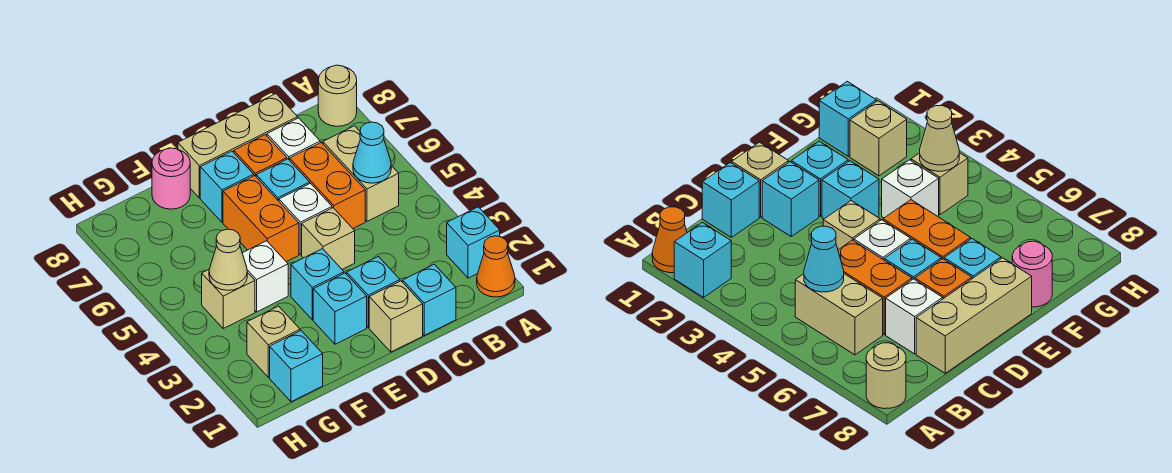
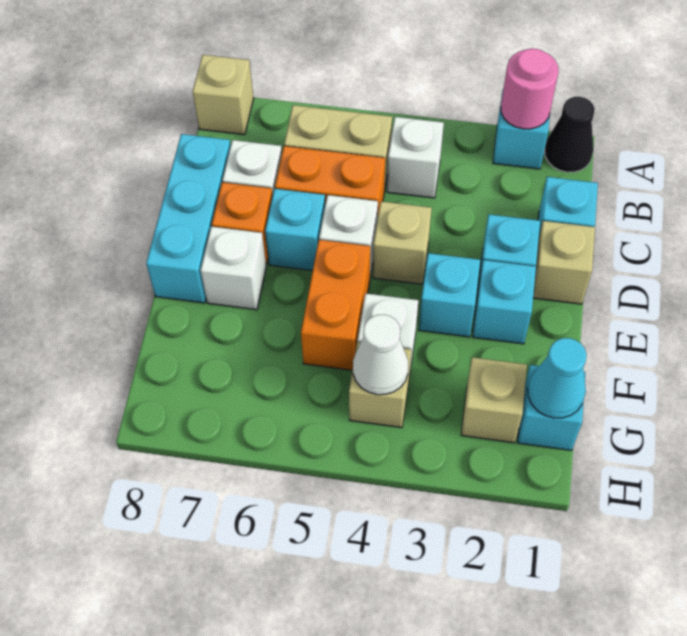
orange cone A1 level 1 -> black cone A1 level 1
tan round brick A8 level 1 -> tan brick A8 level 1
none -> white brick B4 level 1
cyan cone B5 level 2 -> cyan cone G1 level 2
tan brick C8:E8 level 1 -> cyan brick C8:E8 level 1
orange brick E5:E6 level 1 -> orange brick E5:F5 level 1
cyan brick E7 level 1 -> white brick E7 level 1
pink round brick F8 level 1 -> pink round brick A2 level 2
tan cone G4 level 2 -> white cone G4 level 2

